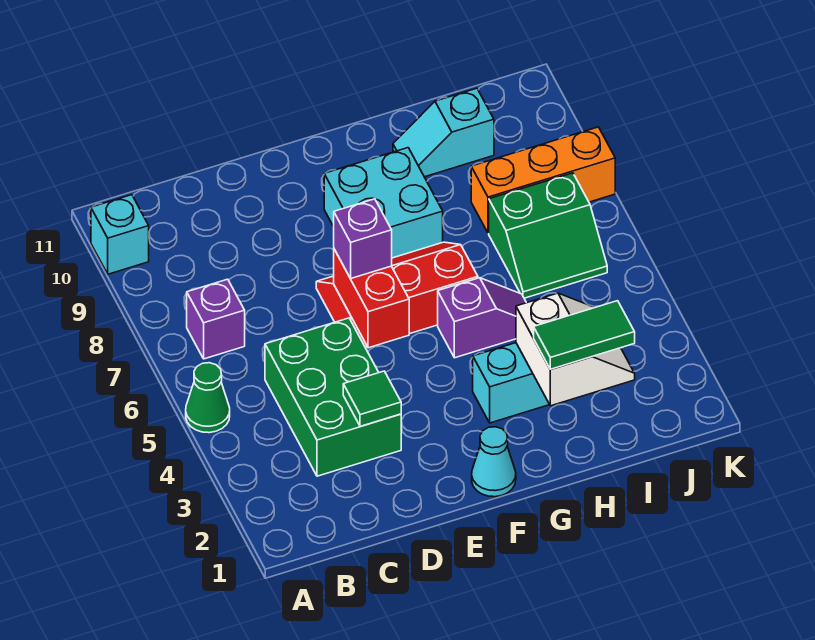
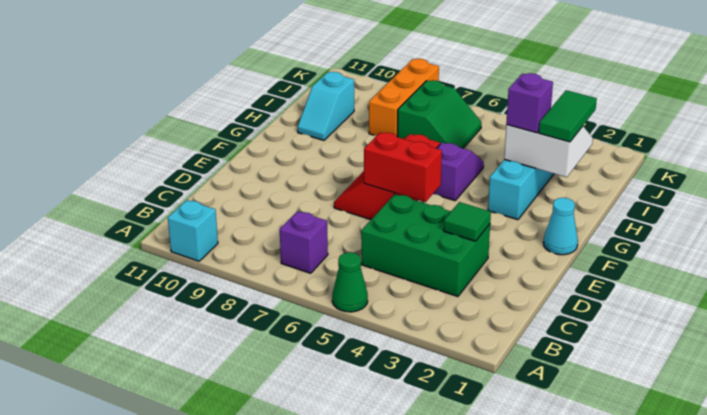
purple brick E6 level 3 -> purple brick H3 level 3
cyan brick F8:G9 level 1 -> none

